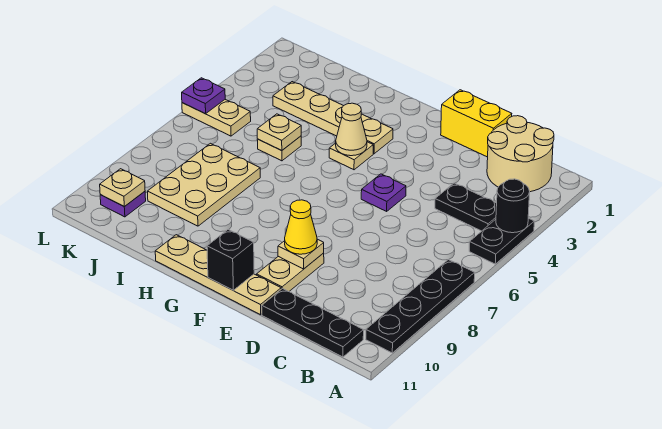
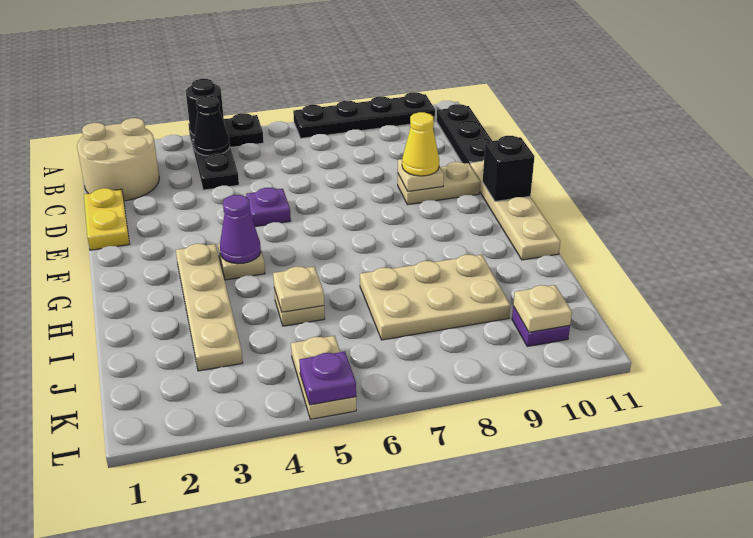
none -> black cone B4 level 2
yellow brick D1:E1 level 1 -> yellow plate D1:E1 level 1
tan cone G4 level 2 -> purple cone G4 level 2

